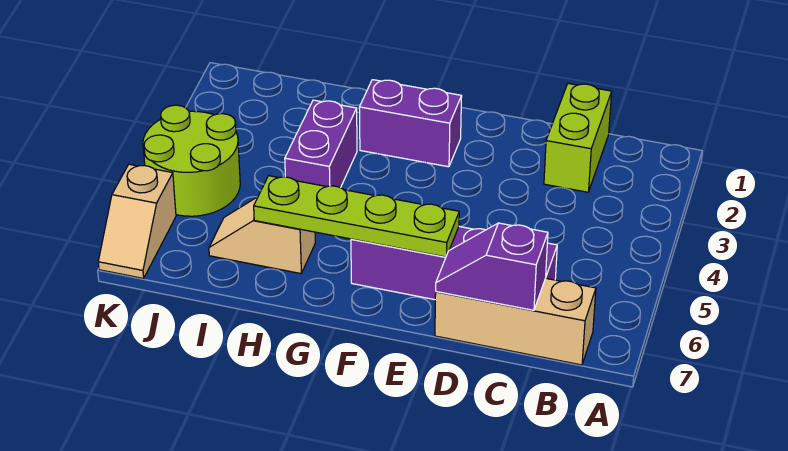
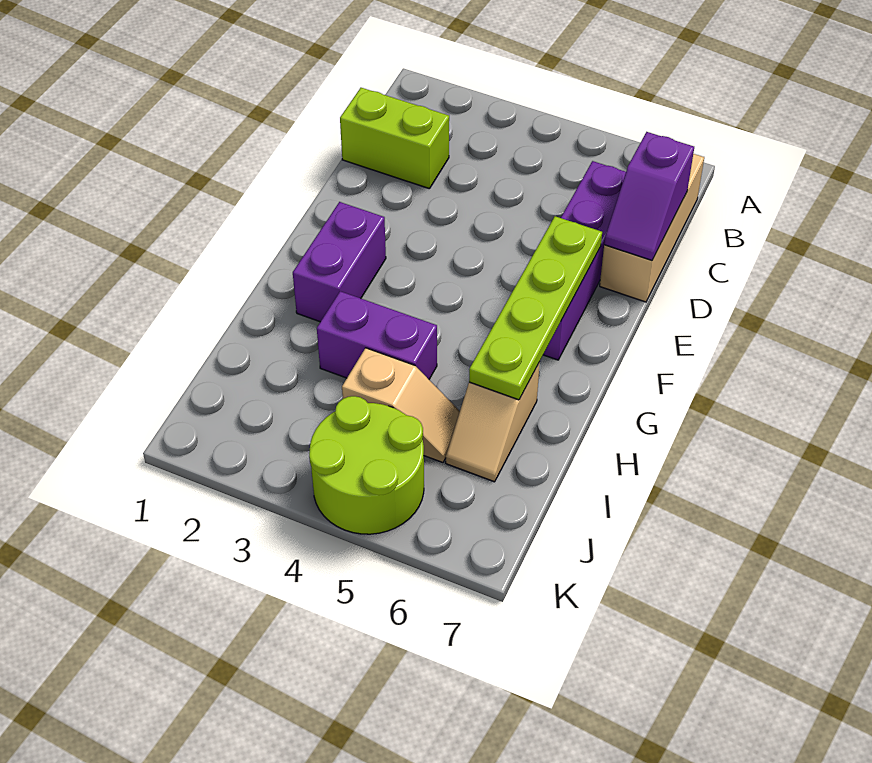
tan slope K6:K7 level 1 top 6 -> tan slope I4:I5 level 1 top 4

